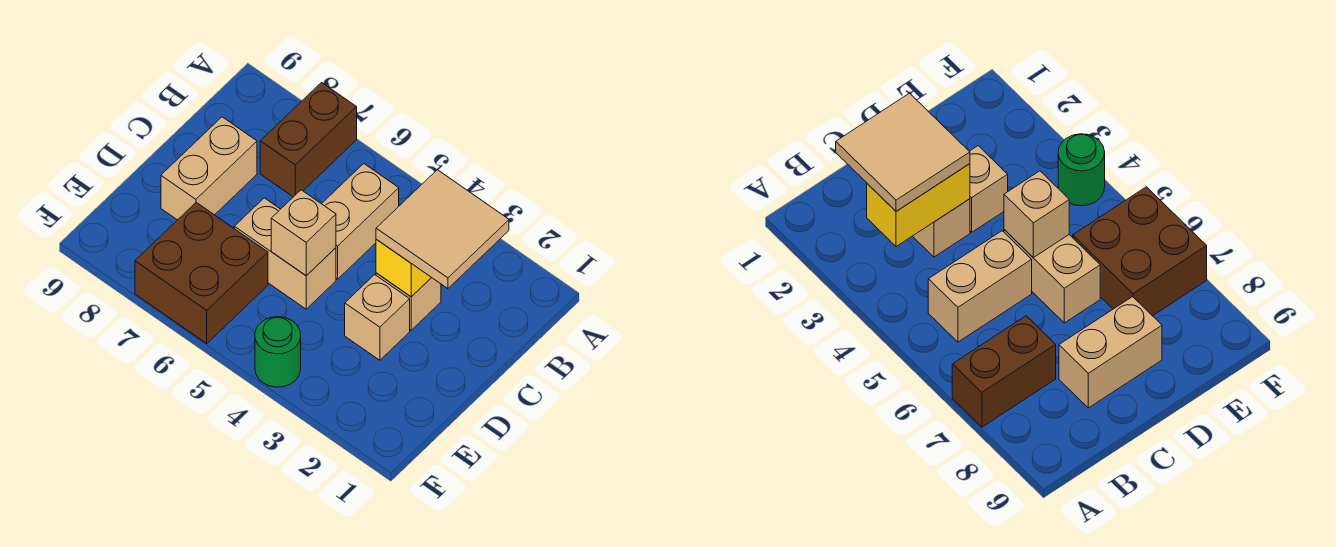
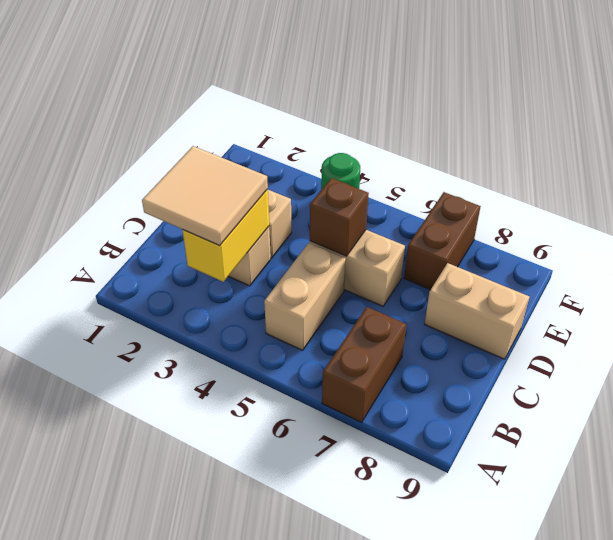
tan brick C8:D8 level 1 -> tan brick D8:D9 level 1
tan brick D5 level 2 -> brown brick D5 level 2
brown brick E6:F7 level 1 -> brown brick E7:F7 level 1

